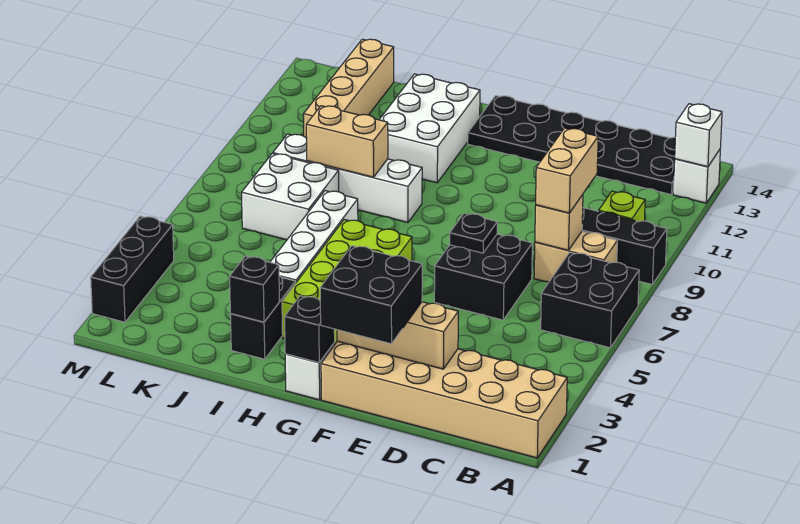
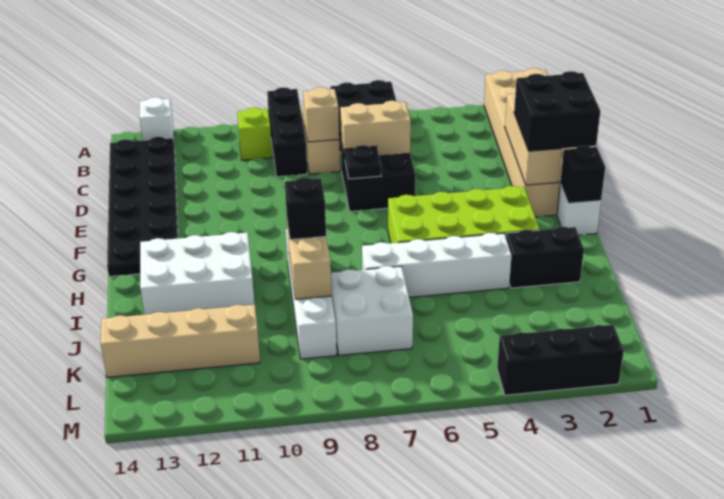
white brick A13 level 2 -> none
tan brick C8:C9 level 3 -> tan brick D6:D7 level 2
black brick I2 level 2 -> black brick I9 level 3

